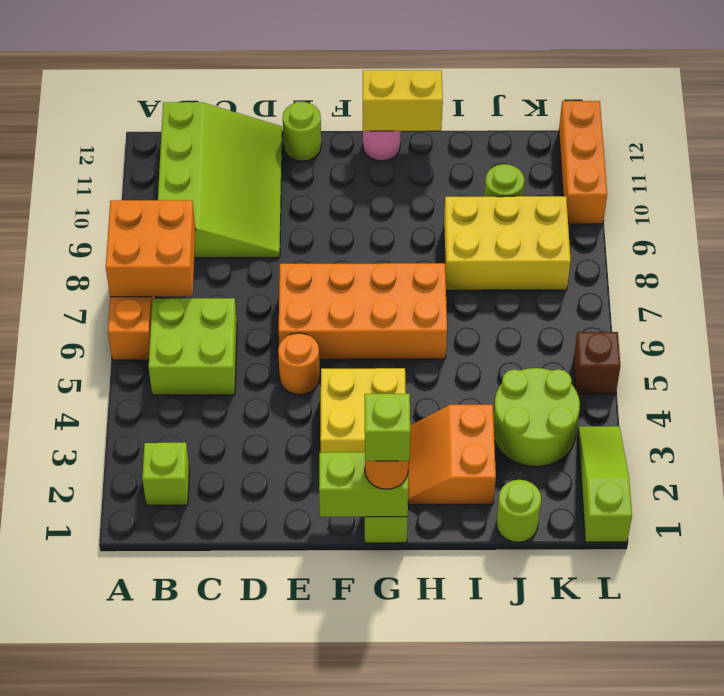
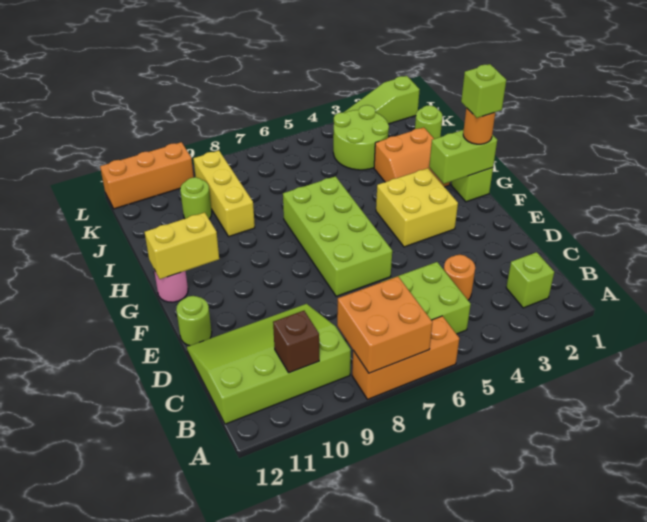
orange round brick E5 level 1 -> orange round brick C4 level 1
orange brick E6:H7 level 1 -> lime brick E6:H7 level 1
lime brick F1:G1 level 2 -> lime brick G1:G2 level 2
yellow brick G12:H12 level 2 -> yellow brick G11:G12 level 2
yellow brick I8:K9 level 1 -> yellow brick I9:K9 level 1
brown brick L5 level 1 -> brown brick B10 level 2

